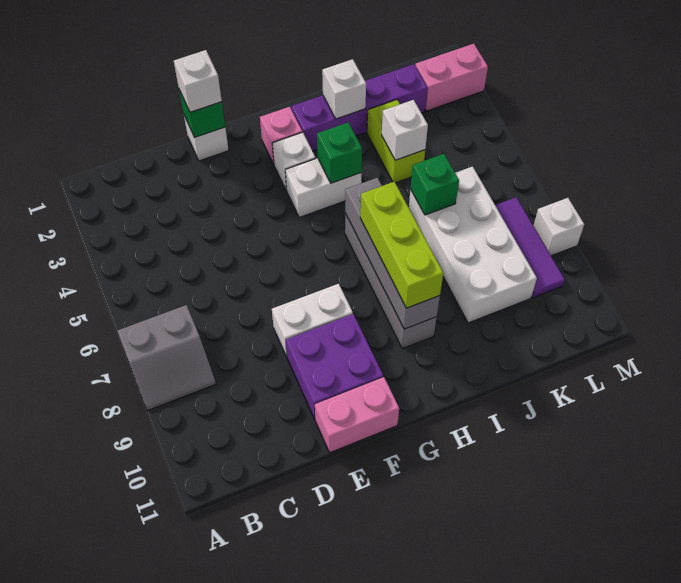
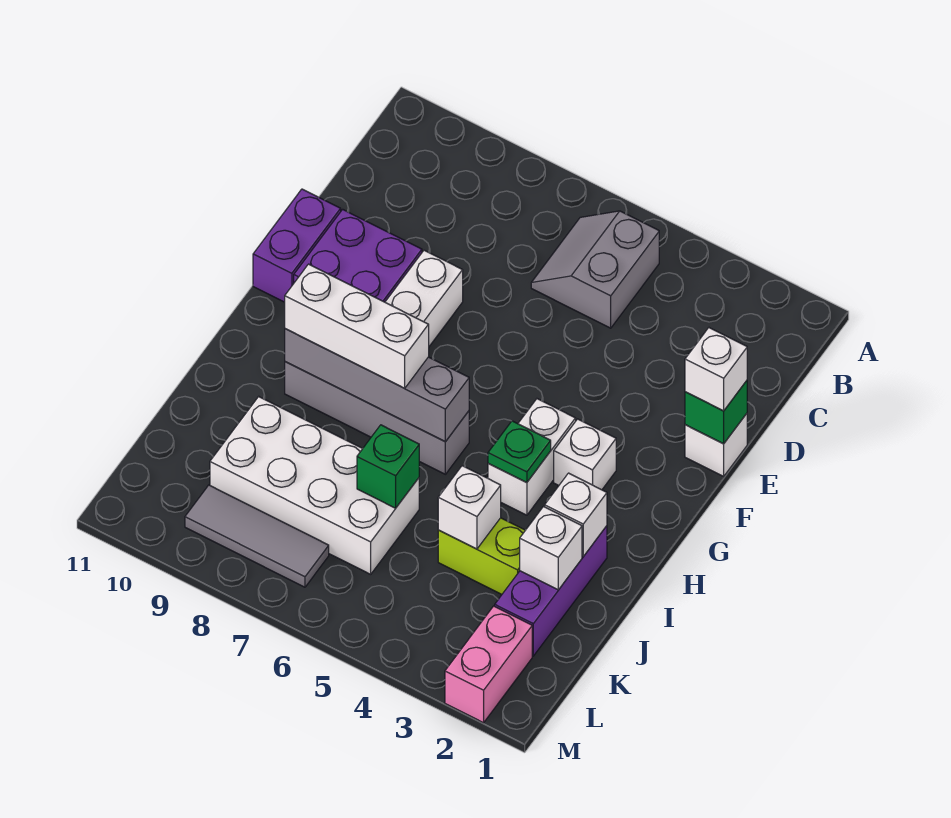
grey slope A7:B8 level 1 top 7 -> grey slope B5:C6 level 1 top 5
pink brick E11:F11 level 1 -> purple brick E11:F11 level 1
pink brick G2 level 1 -> none
purple brick H2:K2 level 1 -> purple brick I2:K2 level 1
green brick H4 level 2 -> green plate H4 level 2
lime brick H7:H9 level 3 -> white brick H7:H9 level 3
purple tile L7:L9 level 1 -> grey tile L7:L9 level 1
white brick M8 level 1 -> white brick J2 level 2

